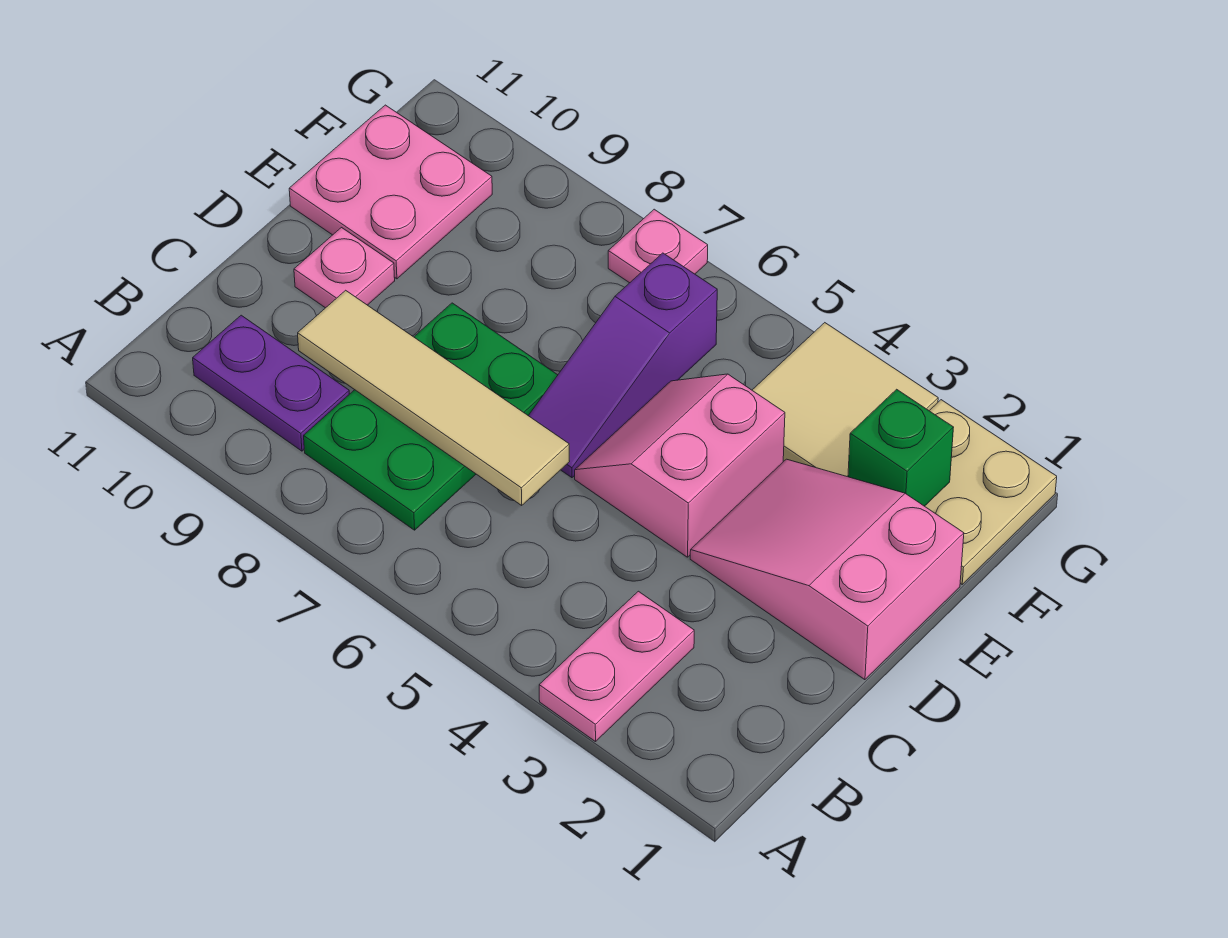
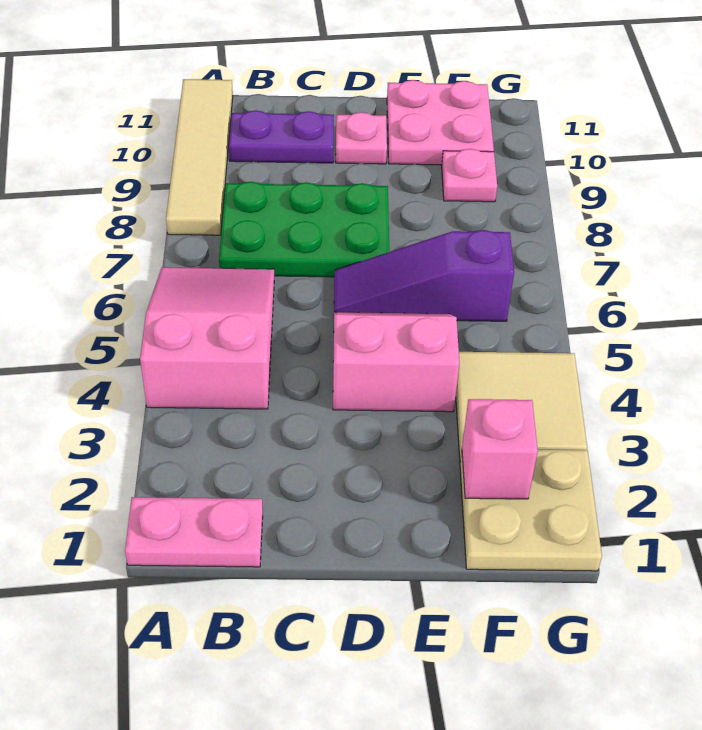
pink plate A3:B3 level 1 -> pink plate A1:B1 level 1
purple plate B9:B10 level 1 -> purple plate B10:C10 level 1
tan tile C6:C9 level 2 -> tan tile A8:A11 level 1
pink slope D1:E3 level 1 top 1 -> pink slope A4:B6 level 1 top 4
green brick F2 level 2 -> pink brick F2 level 2
pink plate G7 level 1 -> pink plate F9 level 1

